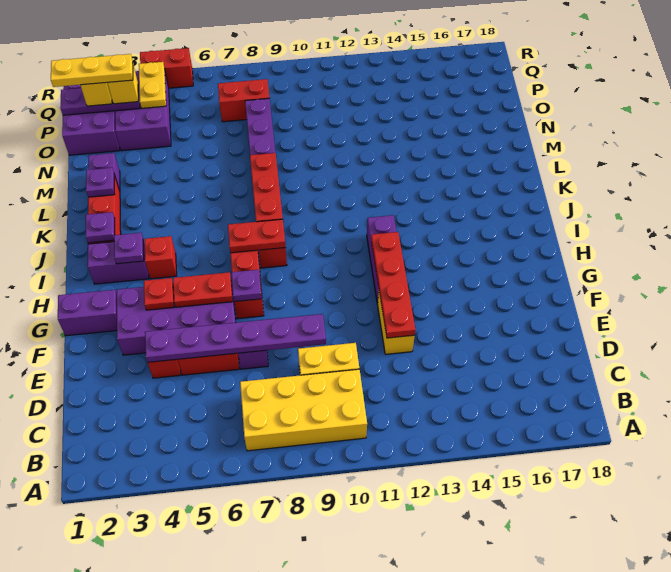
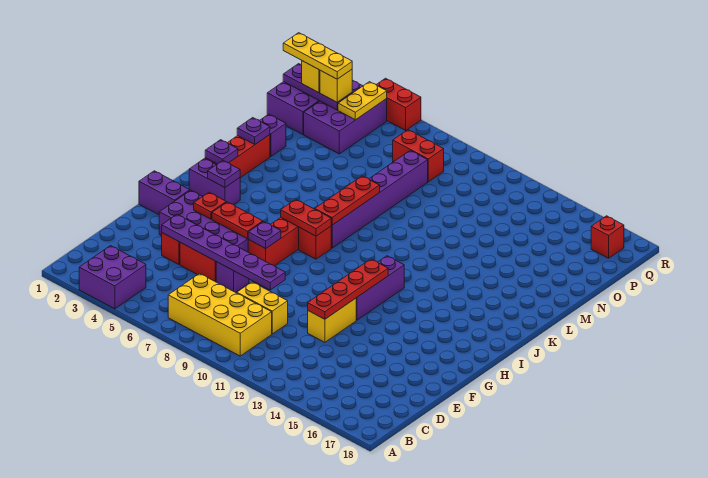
none -> purple brick A3:B4 level 1
red brick I4 level 1 -> red brick Q17 level 1

